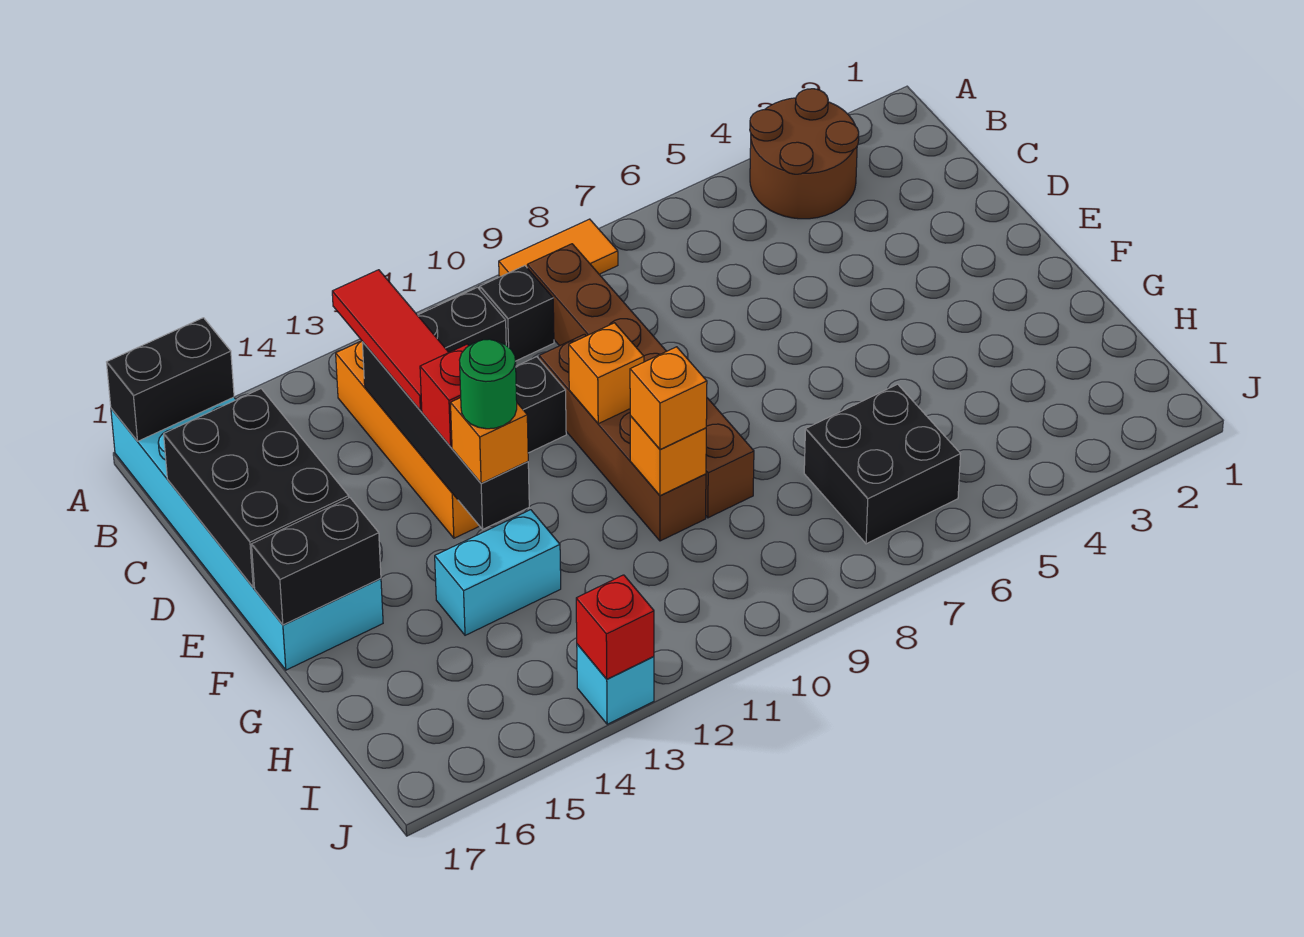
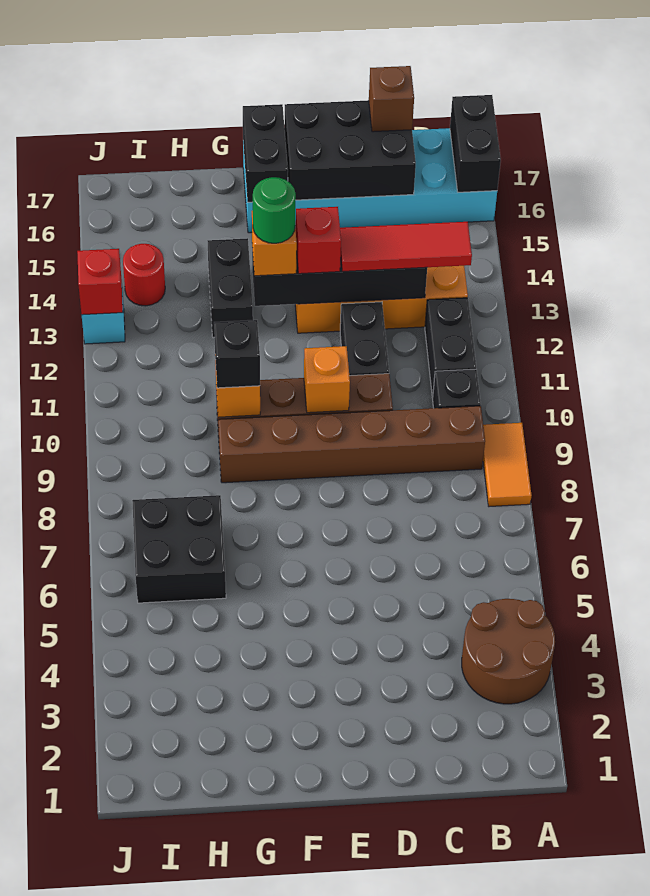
none -> brown brick C17 level 3
orange brick G10 level 3 -> black brick G10 level 3
cyan brick G13:G14 level 1 -> black brick G13:G14 level 1
none -> red round brick I14 level 1

